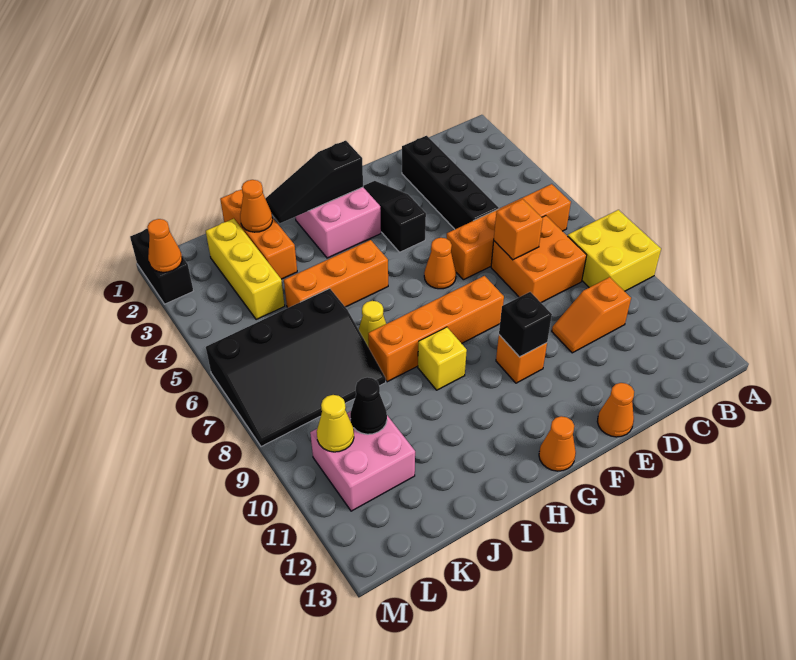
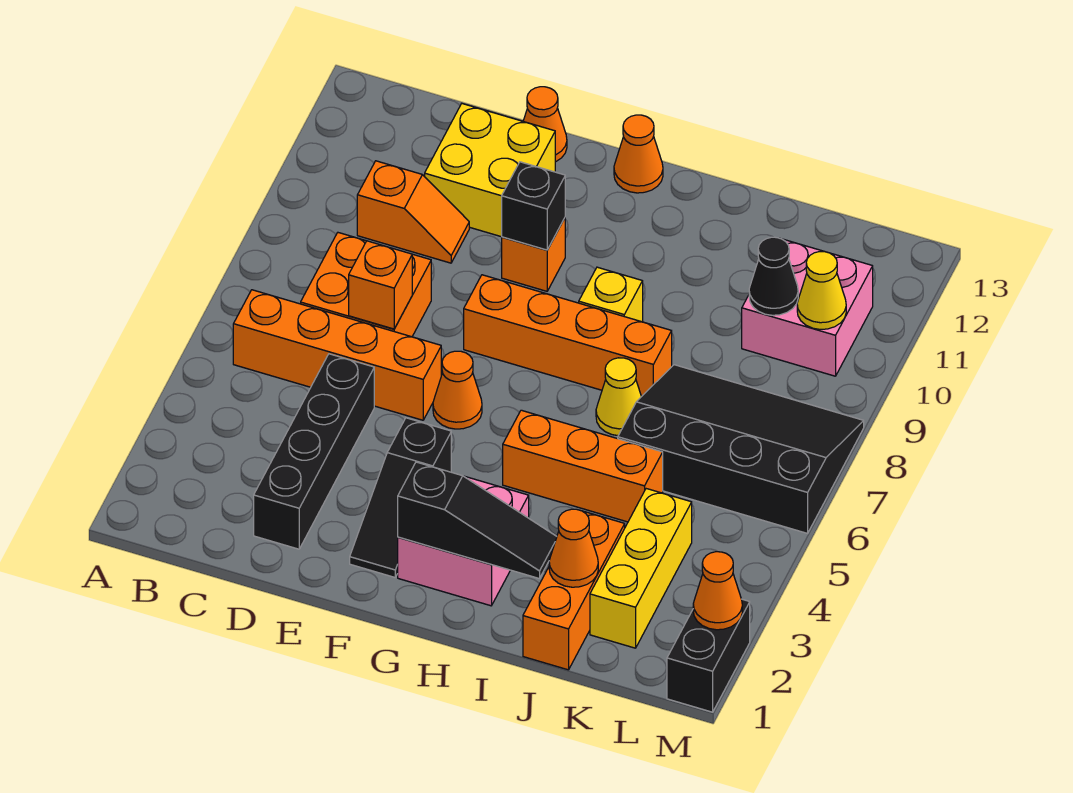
yellow brick A8:B9 level 1 -> yellow brick D11:E12 level 1

